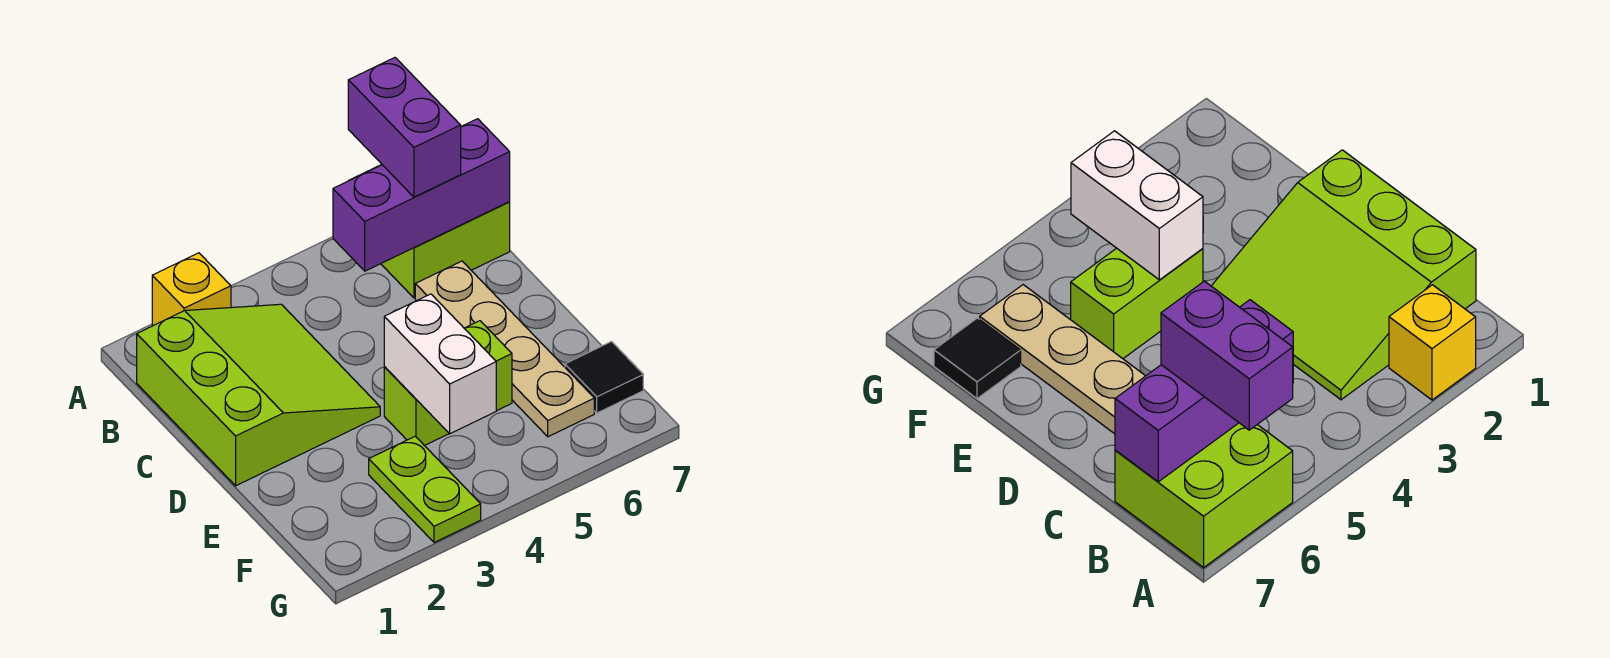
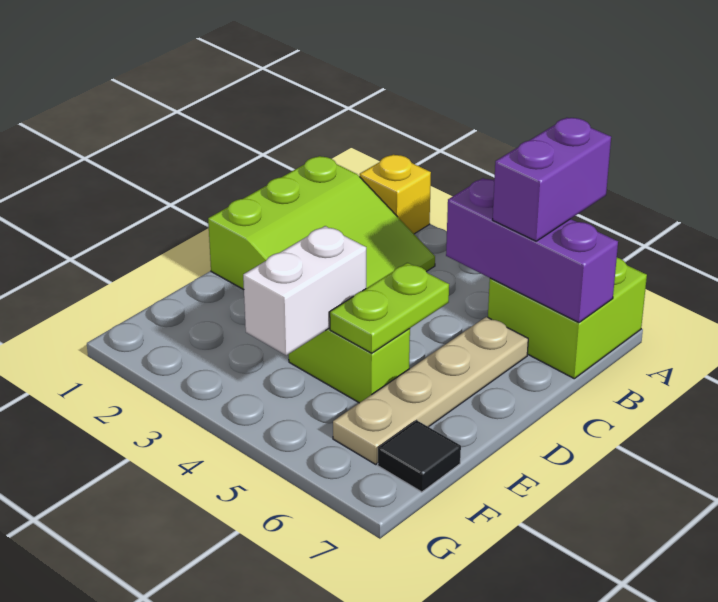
lime plate F3:G3 level 1 -> lime plate D5:E5 level 2

